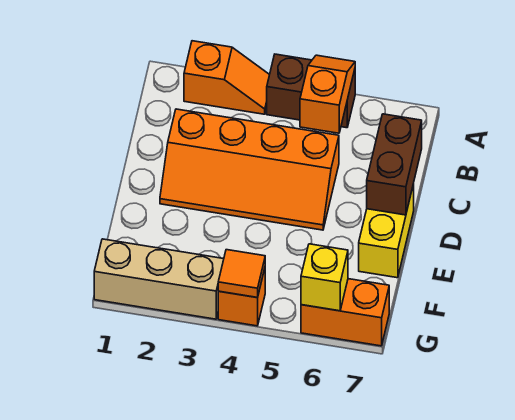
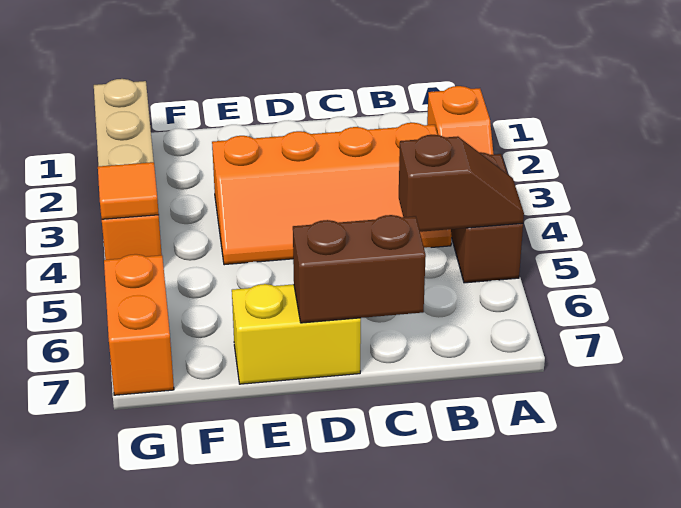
orange slope A5:B5 level 2 top B -> brown slope A5:B5 level 2 top B
orange slope C2:D5 level 1 top C -> orange slope B3:E4 level 1 top 3
yellow brick G6 level 2 -> none

